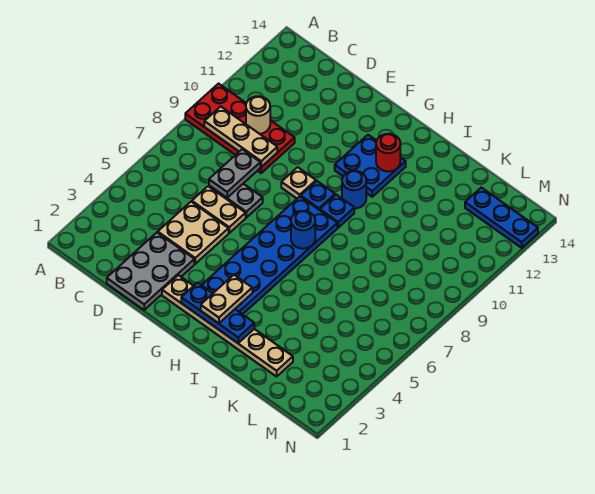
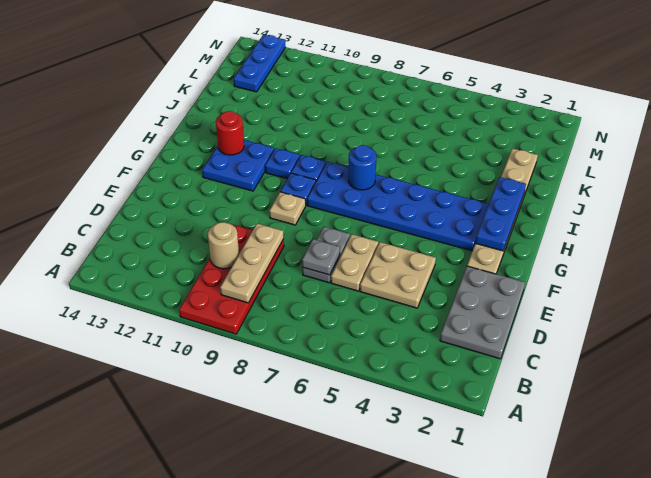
grey plate D1:E3 level 1 -> grey plate C1:E2 level 1
grey plate D7:D8 level 2 -> grey plate D7 level 2
tan plate H2:H3 level 3 -> none
blue round brick H10 level 1 -> blue plate H10 level 1

